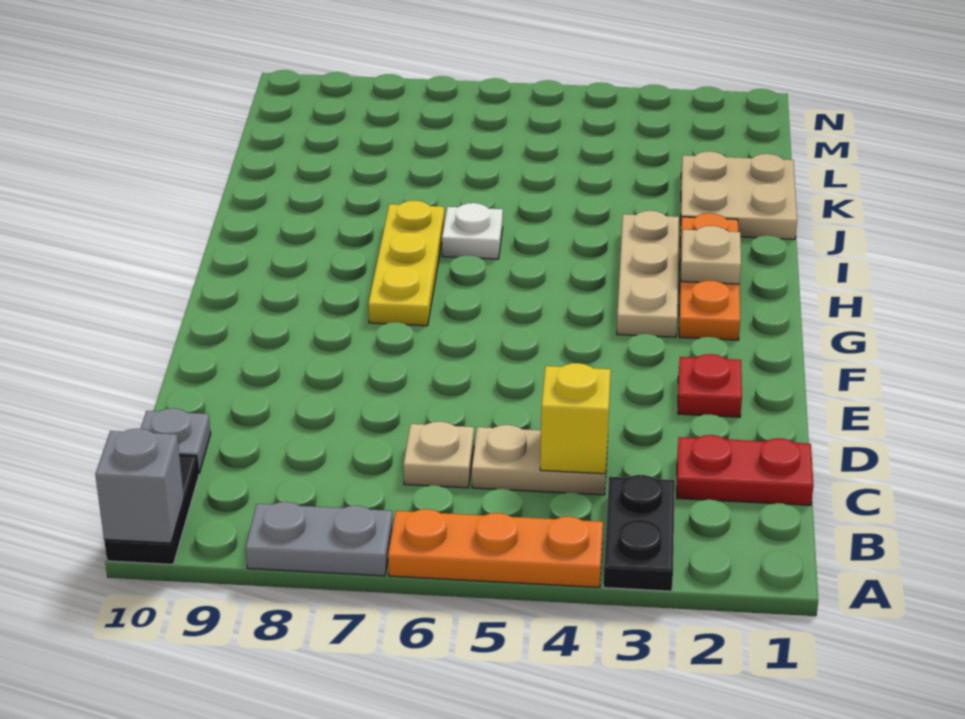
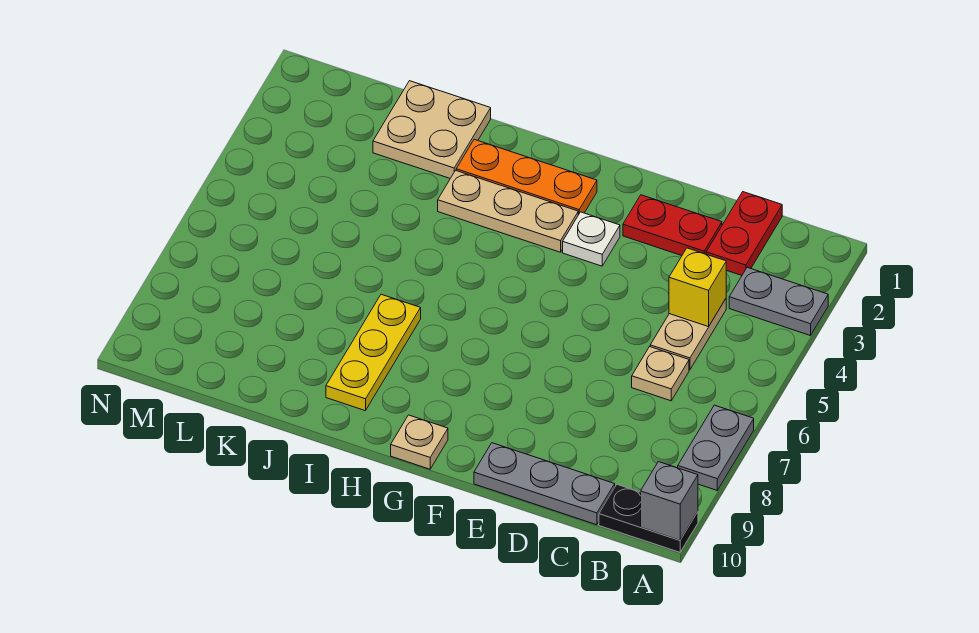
black plate A3:B3 level 1 -> grey plate A3:B3 level 1
orange plate A4:A6 level 1 -> none
grey plate C10 level 1 -> grey plate C10:E10 level 1
red plate E2 level 1 -> red plate D2:E2 level 1
yellow plate G7:I7 level 1 -> yellow plate I7:I9 level 1
tan plate H2 level 2 -> tan plate G10 level 1
white plate I6 level 1 -> white plate F3 level 1

